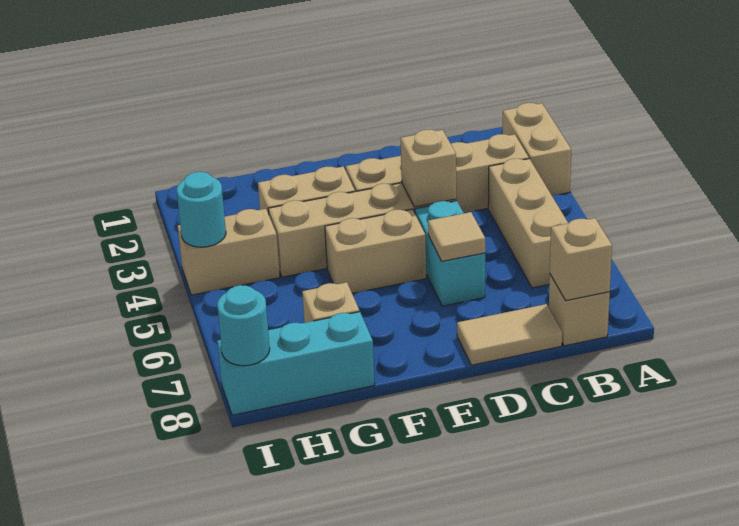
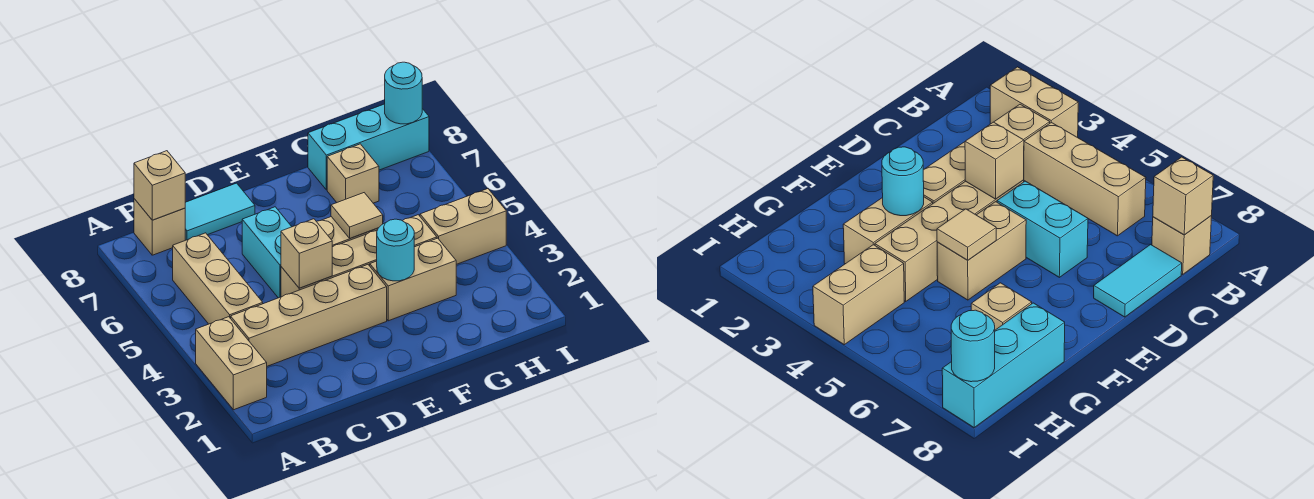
tan tile C8:D8 level 1 -> cyan tile C8:D8 level 1
tan tile D6 level 2 -> tan tile F5 level 2
cyan round brick I4 level 2 -> cyan round brick F3 level 2

